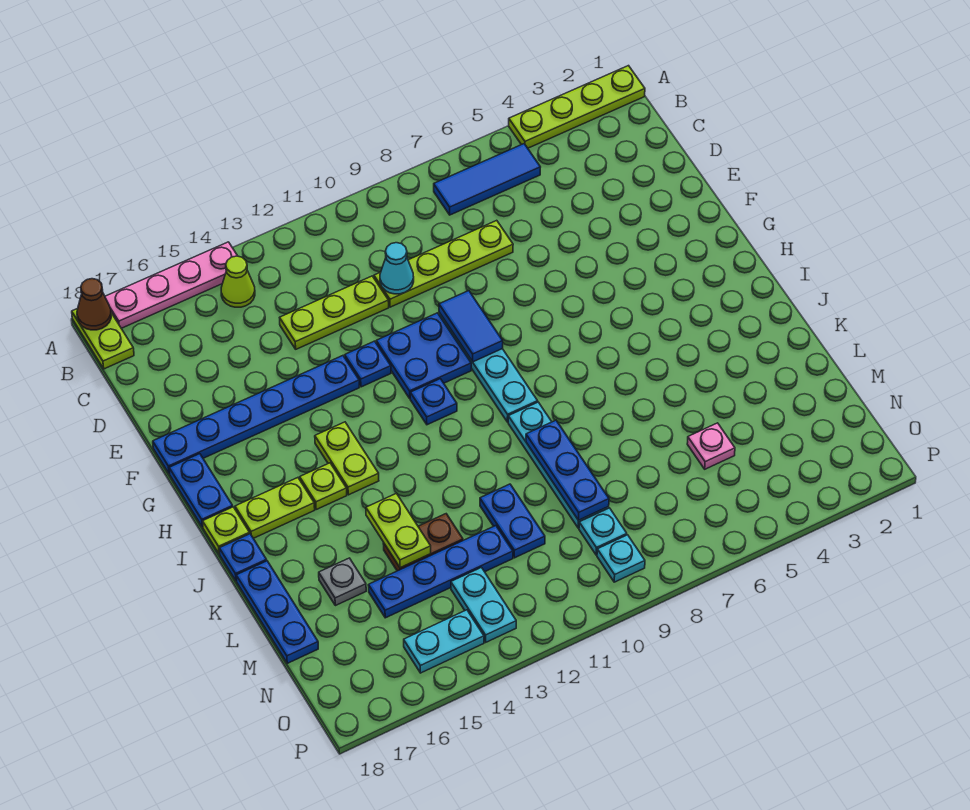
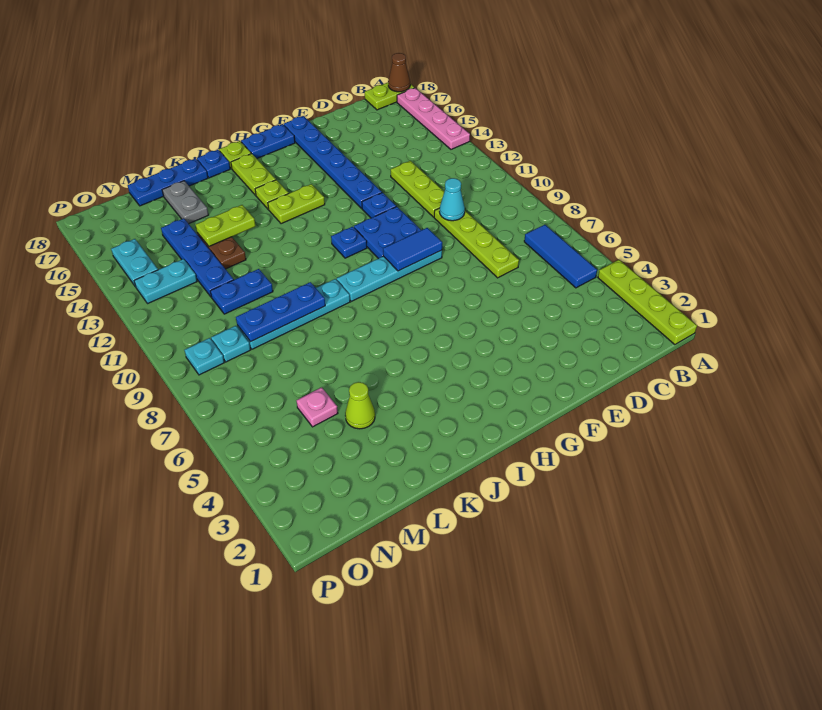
lime cone B14 level 1 -> lime cone L4 level 1
grey plate L16 level 1 -> grey plate L16:L17 level 1

